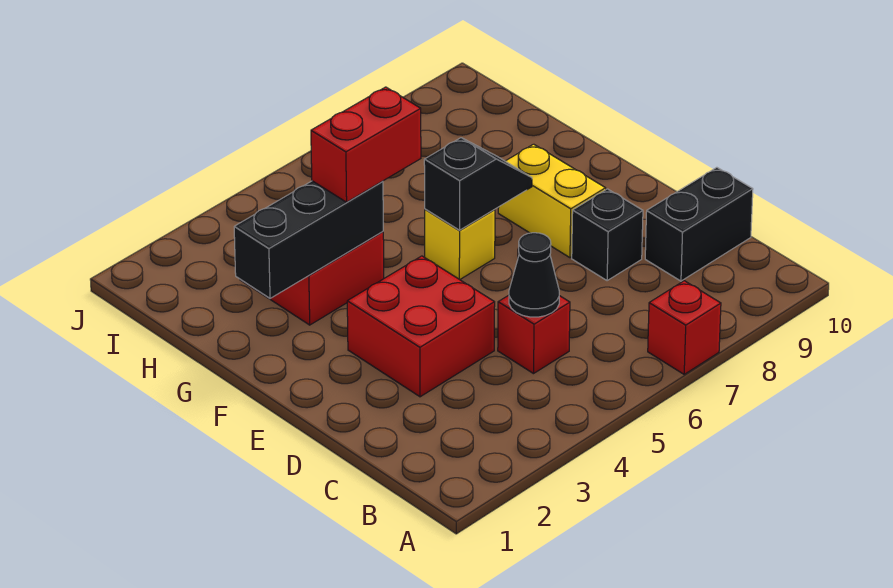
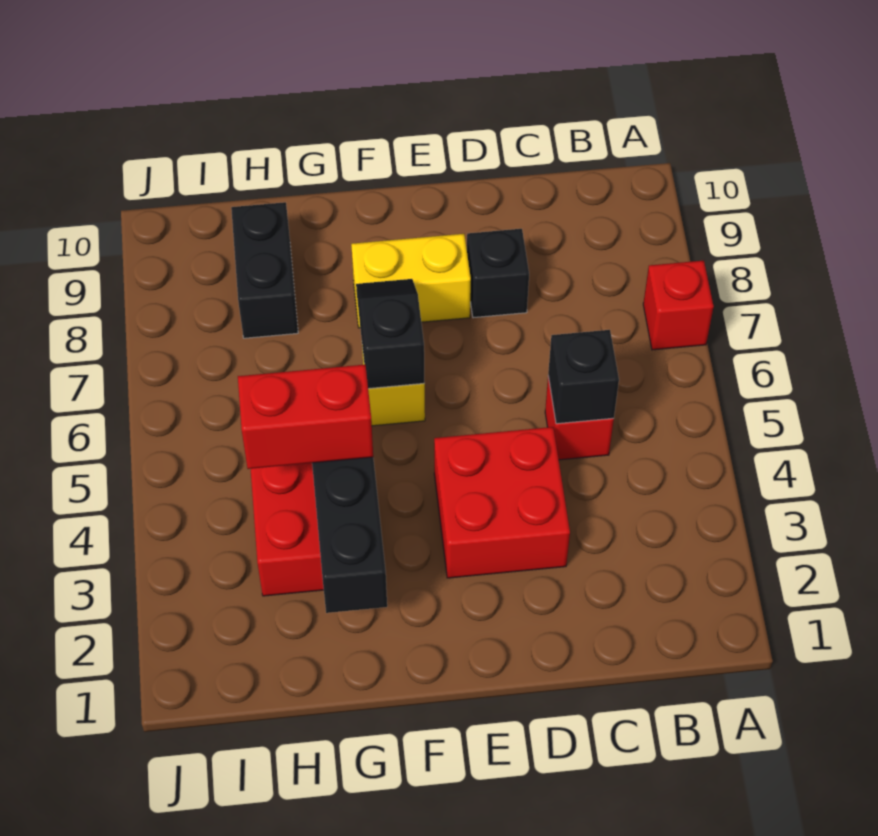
black cone C5 level 2 -> black brick C5 level 2
black brick C9:C10 level 1 -> black brick H8:H9 level 1
red brick G4:G5 level 3 -> red brick G4:H4 level 3

